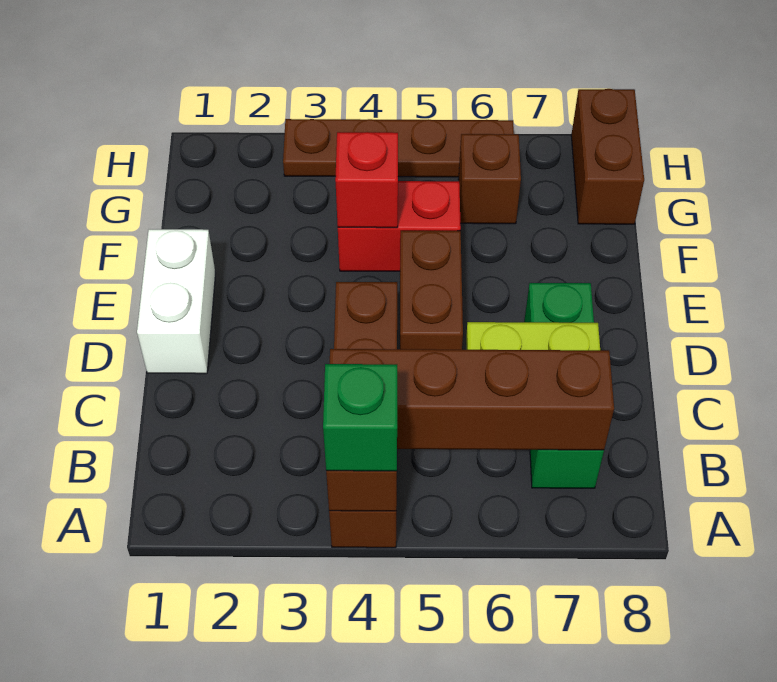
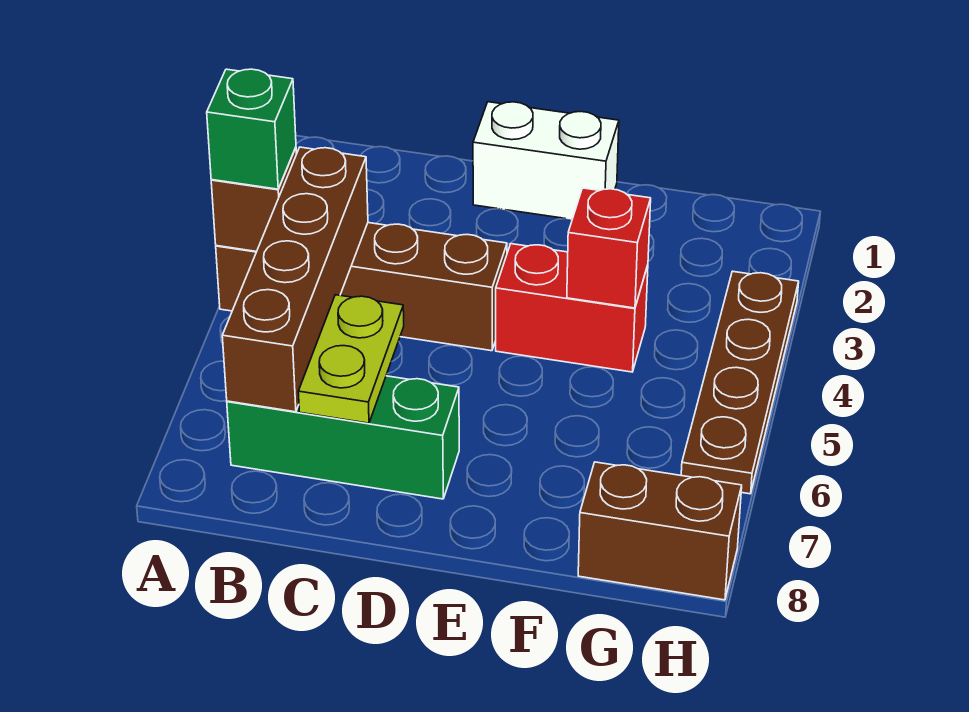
brown brick D5:E5 level 1 -> none
red brick F4:F5 level 1 -> red brick E4:F4 level 1
brown brick G6 level 1 -> none

